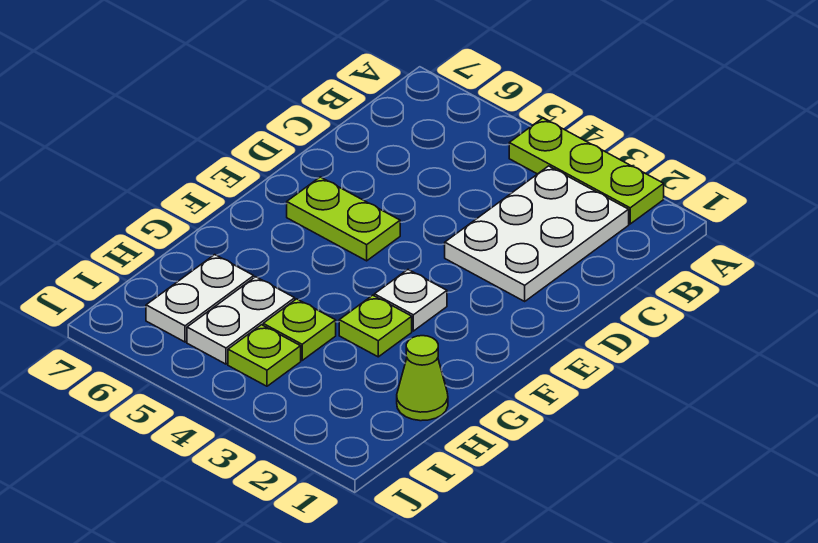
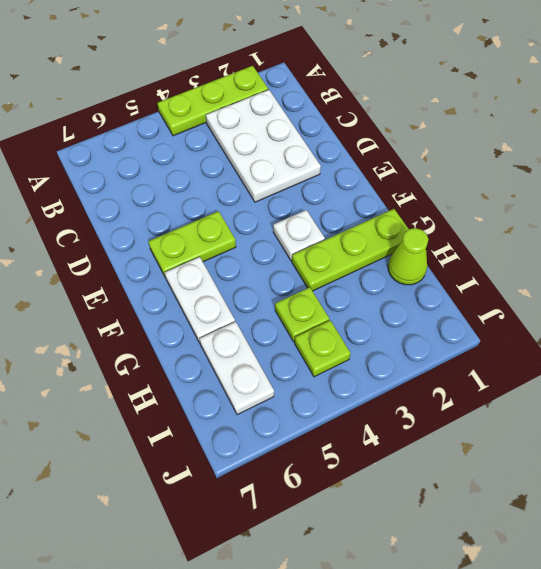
lime plate G3 level 1 -> lime plate G1:G3 level 1
white plate H5:I5 level 1 -> white plate F6:G6 level 1

